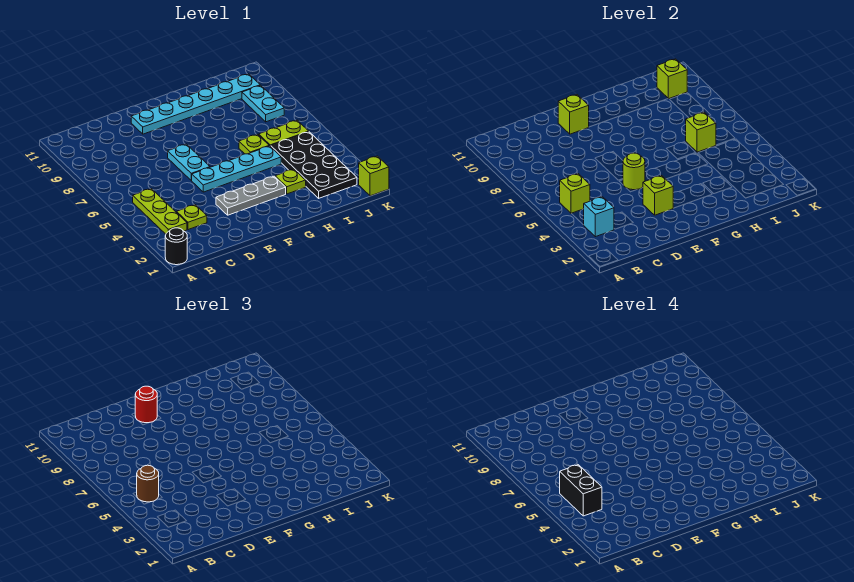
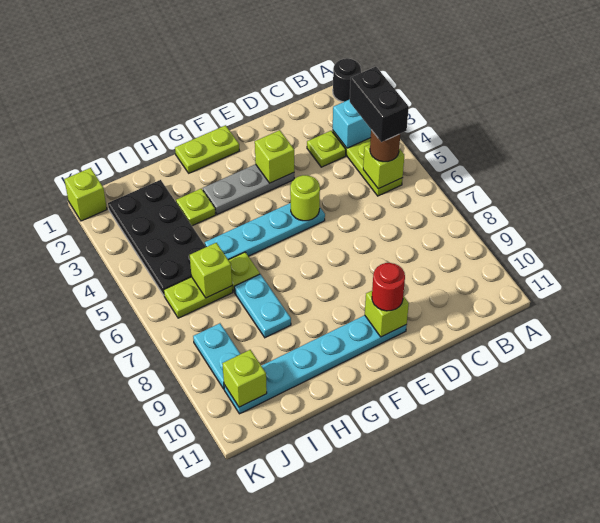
cyan plate E6:E7 level 1 -> cyan plate H7:H8 level 1
none -> lime plate F1:G1 level 1

